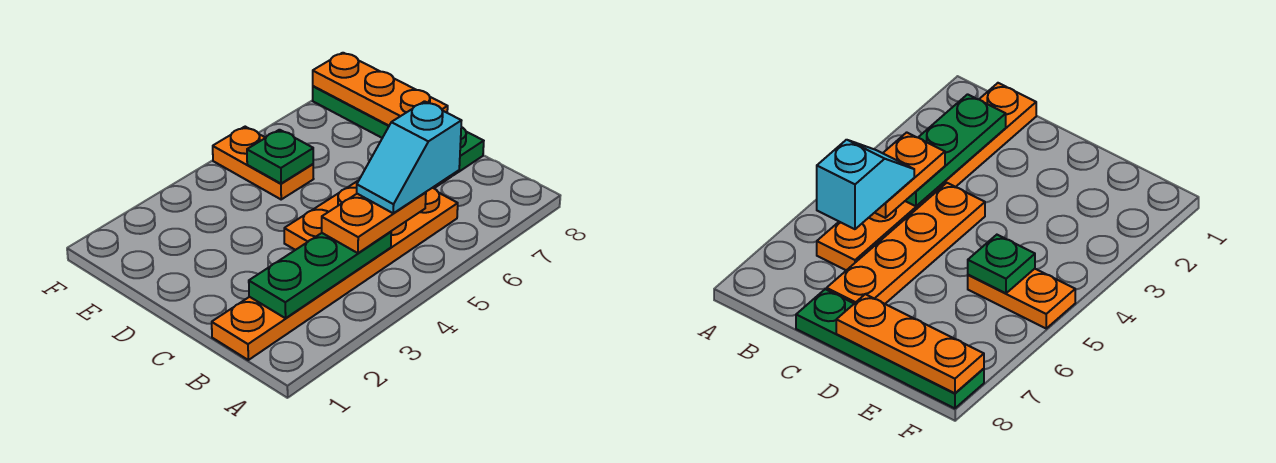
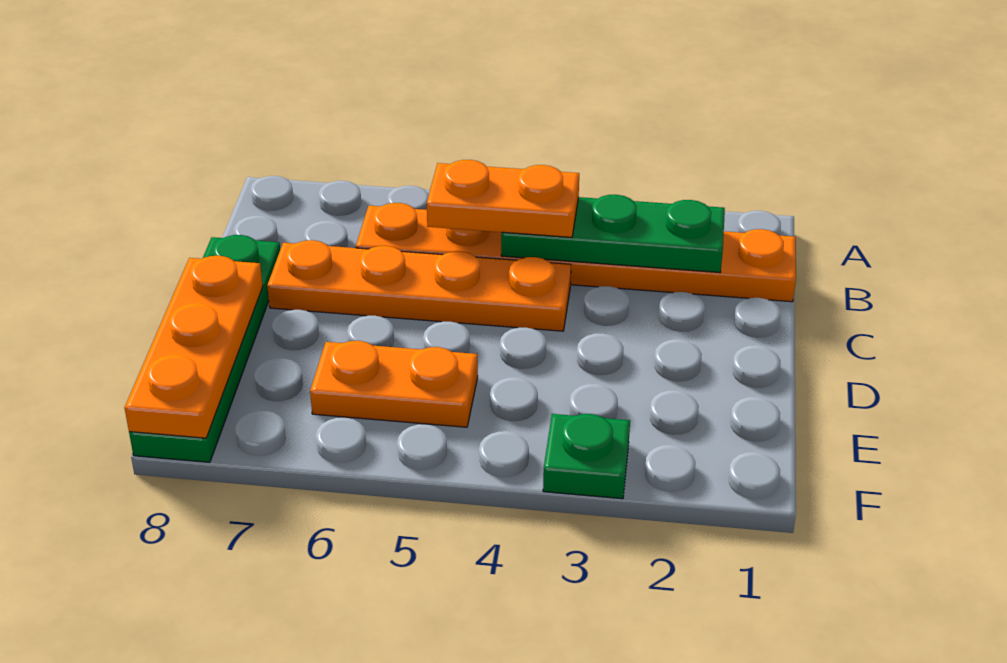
cyan slope B5:B6 level 4 top 6 -> none
orange plate E5:F5 level 1 -> orange plate E5:E6 level 1
green plate E5 level 2 -> green plate F3 level 1

